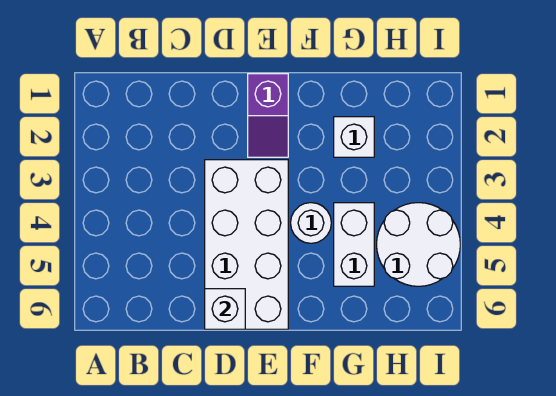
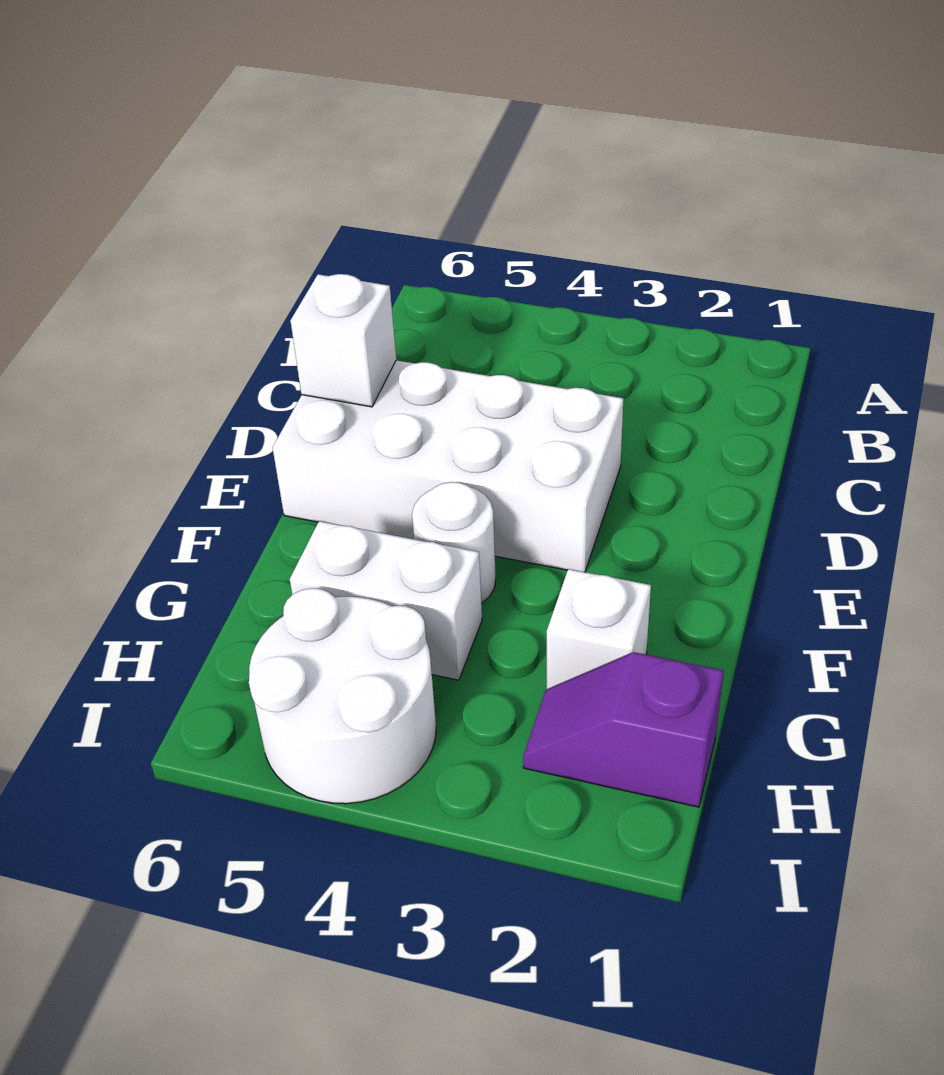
purple slope E1:E2 level 1 top 1 -> purple slope H1:H2 level 1 top 1

